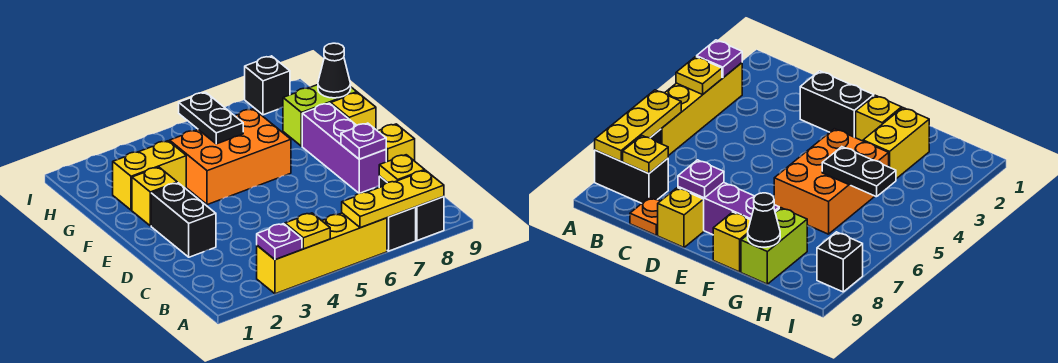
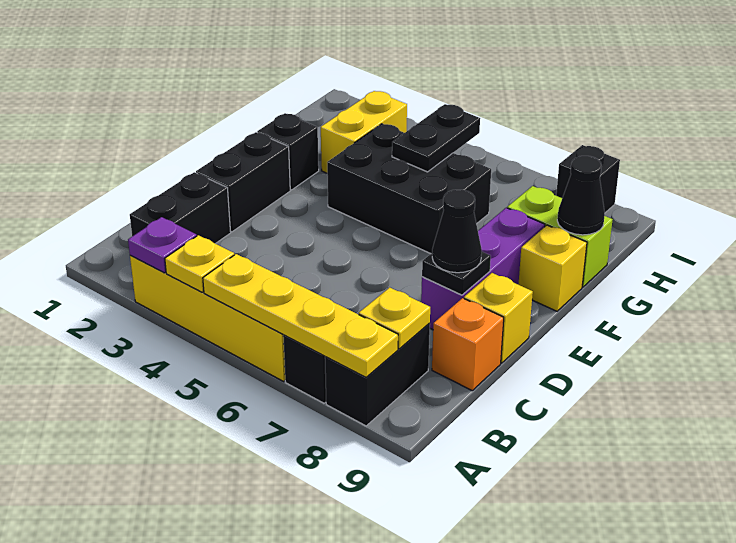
yellow plate A6:A8 level 2 -> yellow plate A5:A8 level 2
none -> black brick B2:C2 level 1
orange plate C9 level 1 -> orange brick C9 level 1
purple plate D8 level 2 -> black plate D8 level 2
none -> black cone D8 level 3
yellow brick F2 level 1 -> black brick F2 level 1
orange brick F4:G6 level 1 -> black brick F4:G6 level 1
yellow brick G2:G3 level 1 -> yellow brick G3:H3 level 1

